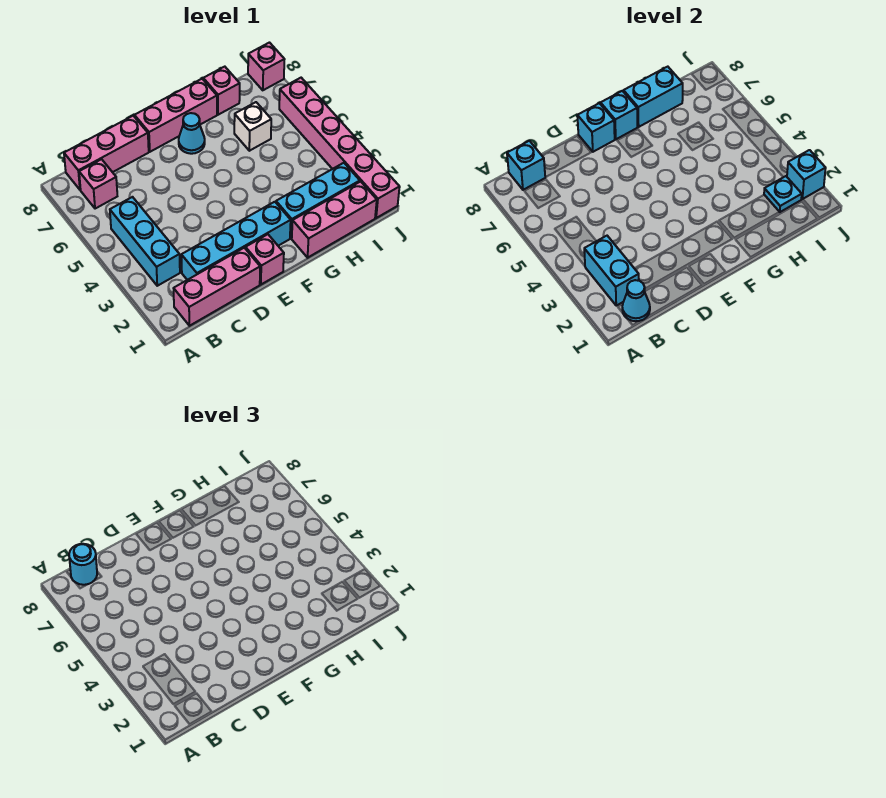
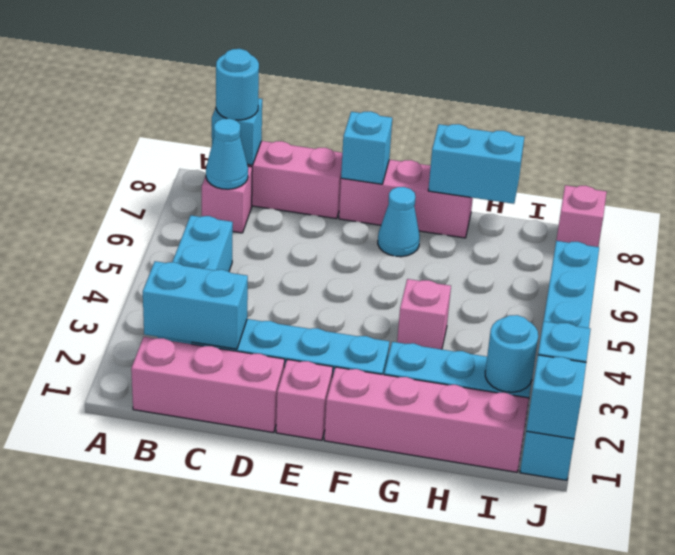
cyan cone B1 level 2 -> cyan cone B7 level 2
cyan brick B2:B3 level 2 -> cyan brick B2:C2 level 2
cyan brick F8 level 2 -> cyan brick J1 level 2
pink brick G1:I1 level 1 -> pink brick F1:I1 level 1
white brick H6 level 1 -> none
pink brick H8 level 1 -> pink brick G4 level 1
cyan plate I2 level 2 -> cyan round brick I2 level 2
pink brick J1:J6 level 1 -> cyan brick J1:J6 level 1

